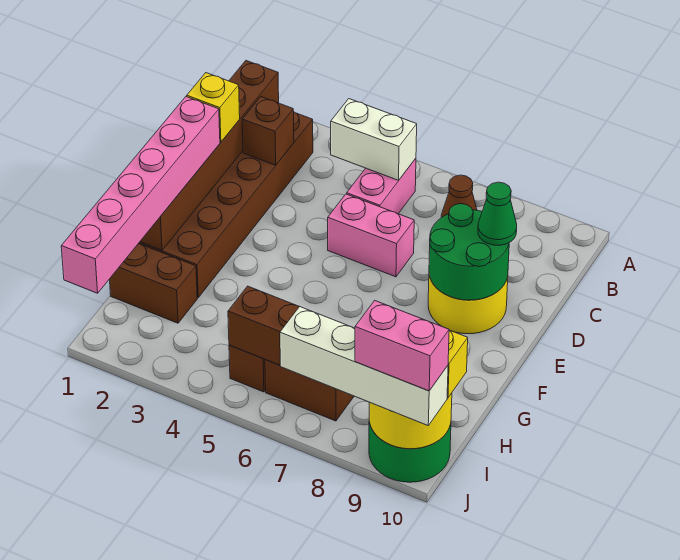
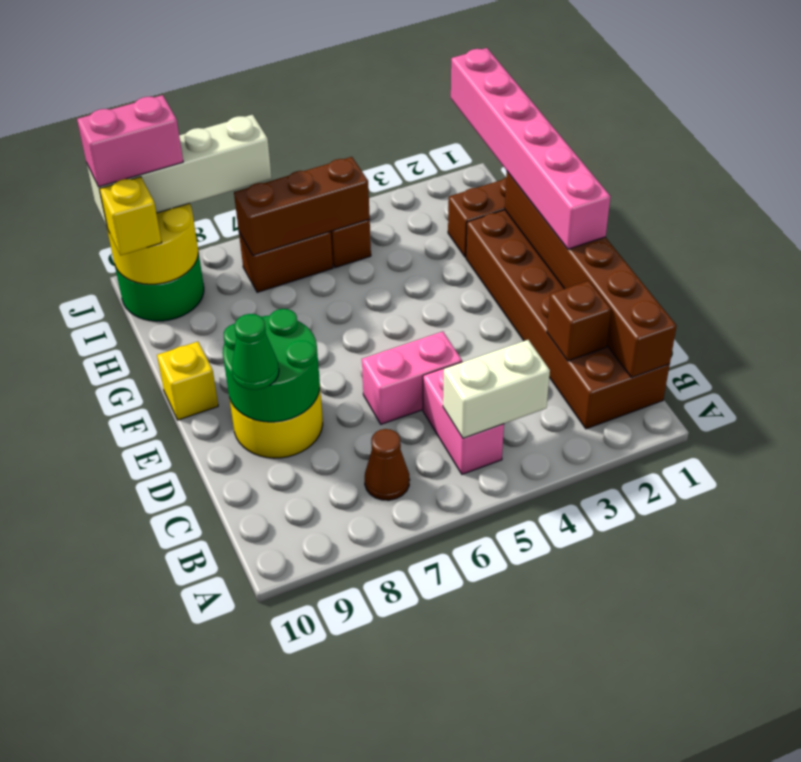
yellow brick D1 level 3 -> yellow brick F10 level 1

